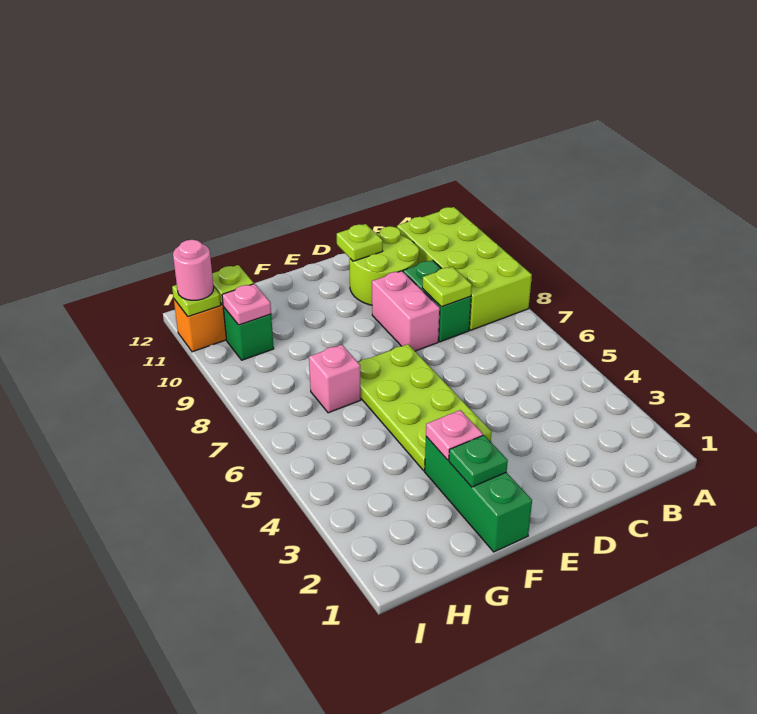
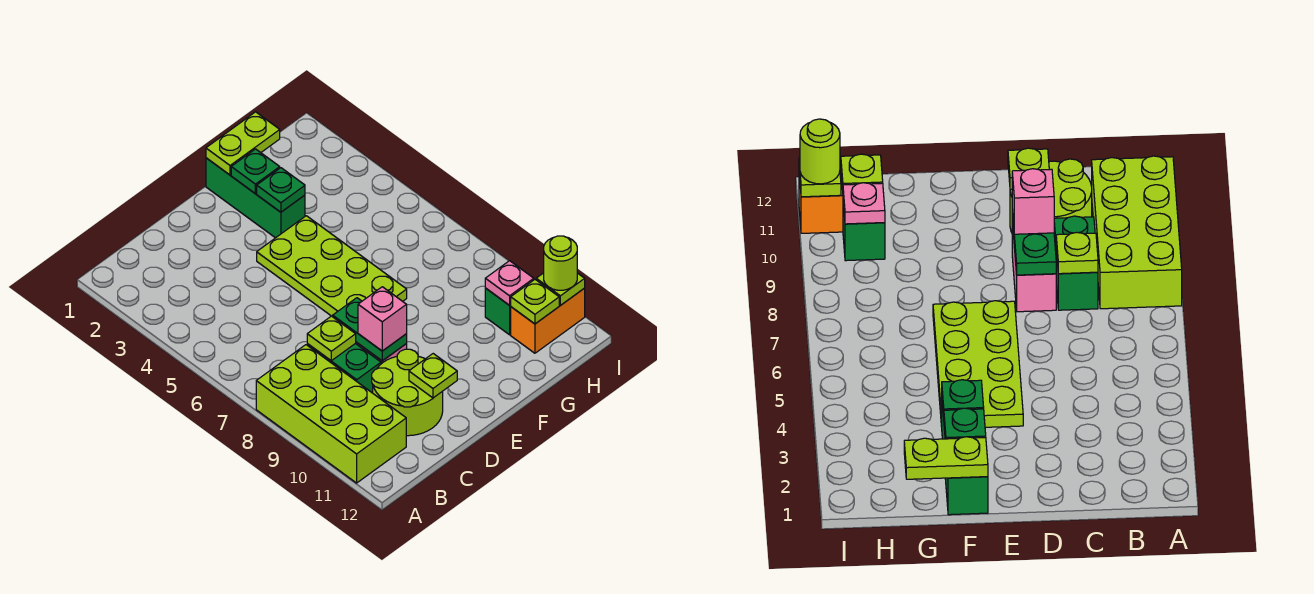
none -> green plate D8:D9 level 2
none -> lime plate F1:G1 level 2
pink plate F3 level 2 -> green plate F3 level 2
pink brick G7 level 1 -> pink brick D9 level 3
pink round brick I11 level 3 -> lime round brick I11 level 3

